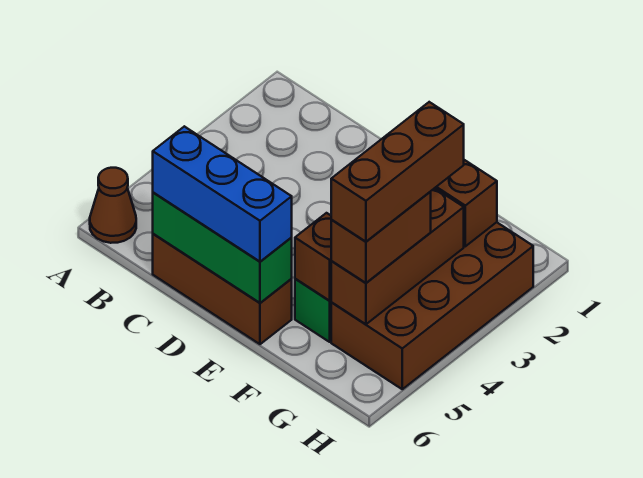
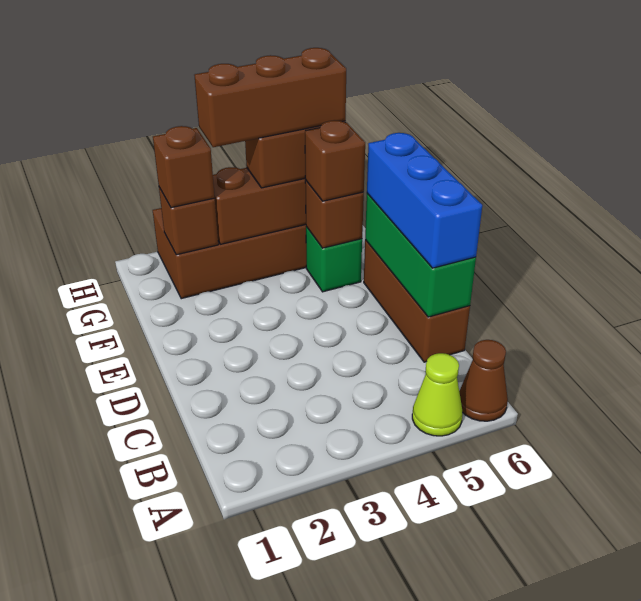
none -> lime cone A5 level 1
none -> brown brick F5 level 3
none -> brown brick G2 level 3

